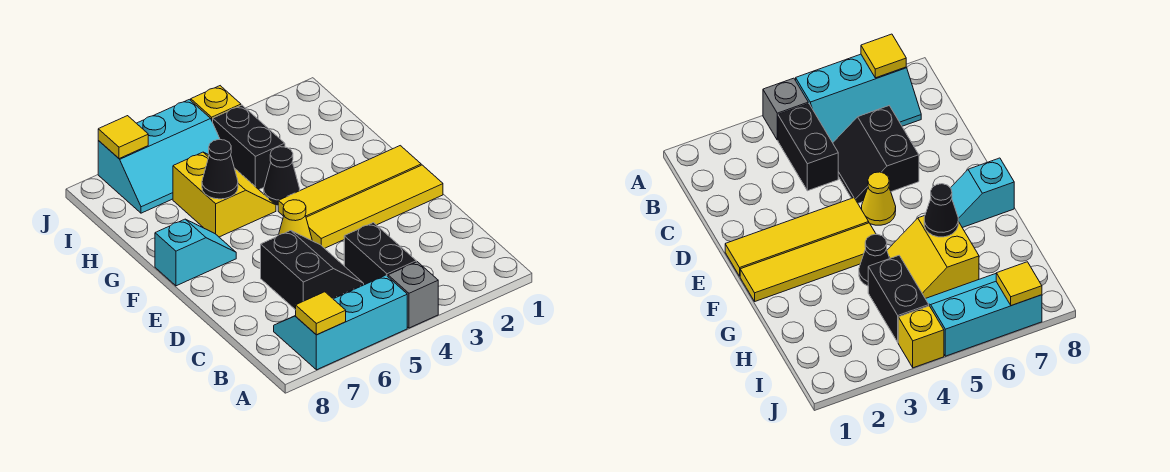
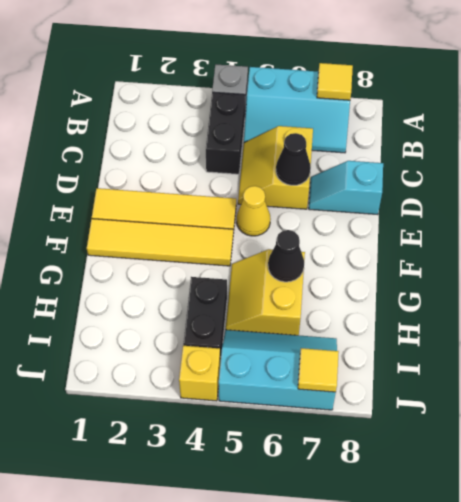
black slope C5:D6 level 1 top 6 -> yellow slope C5:D6 level 1 top 6
cyan slope F7:F8 level 1 top 8 -> cyan slope D7:D8 level 1 top 8
black cone G4 level 1 -> black cone D6 level 2

